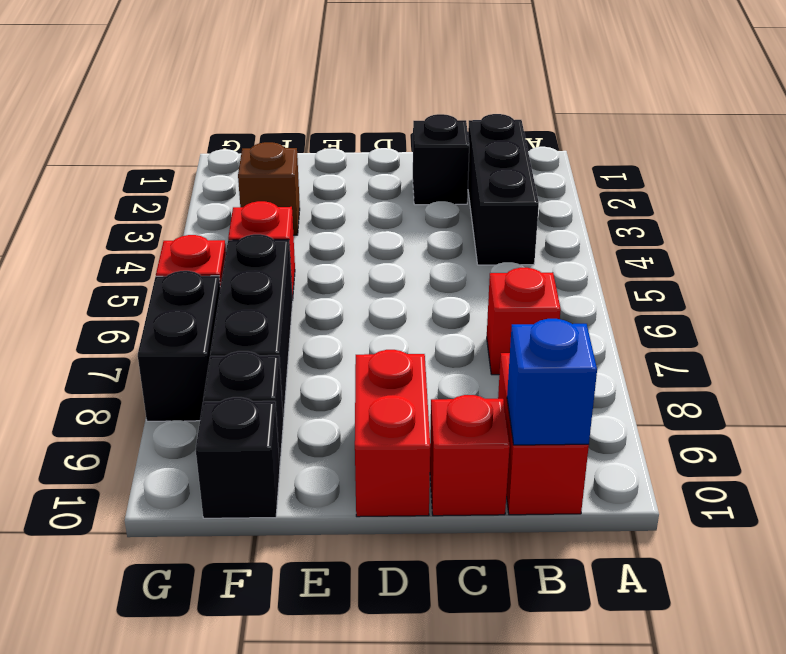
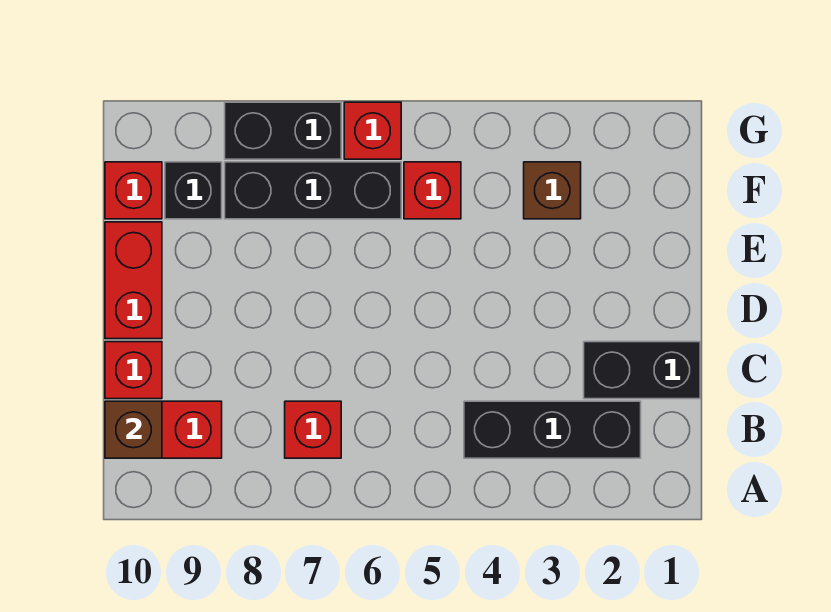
blue brick B10 level 2 -> brown brick B10 level 2
black brick C2 level 1 -> black brick C1:C2 level 1
red brick D9:D10 level 1 -> red brick D10:E10 level 1
black brick F10 level 1 -> red brick F10 level 1

